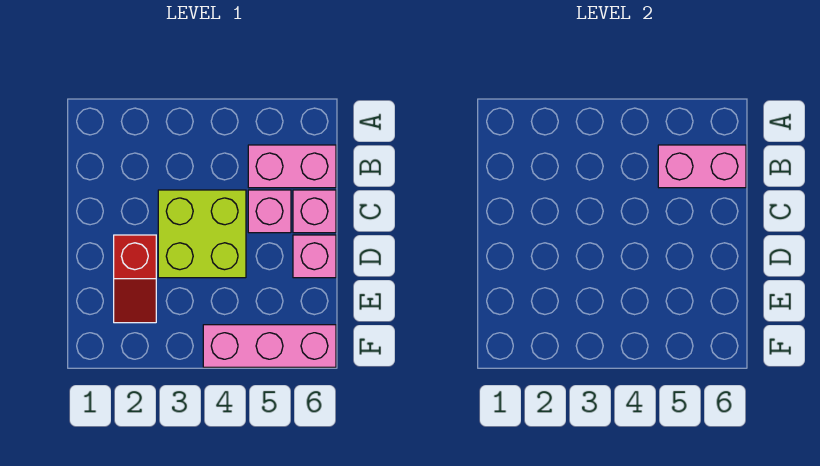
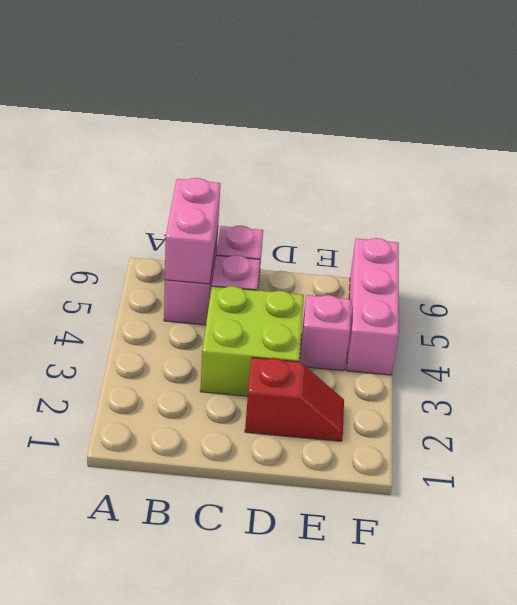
pink brick D6 level 1 -> pink brick E4 level 1

